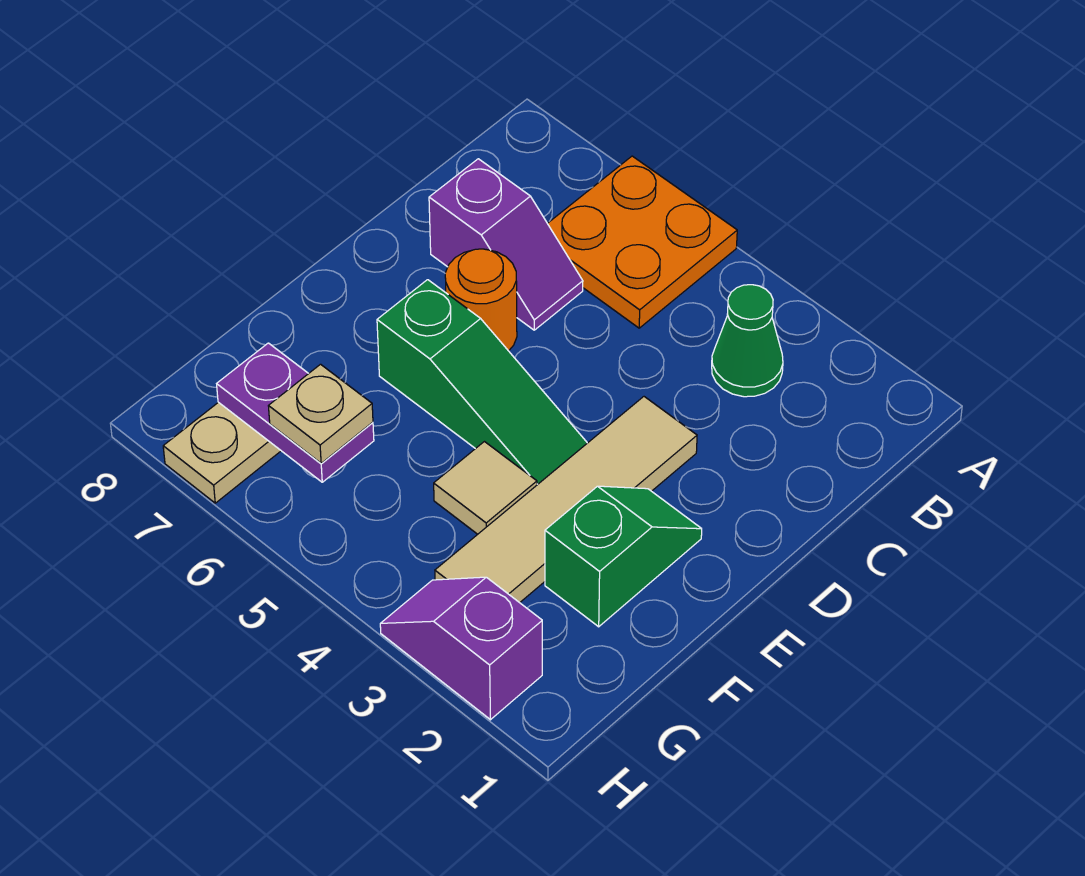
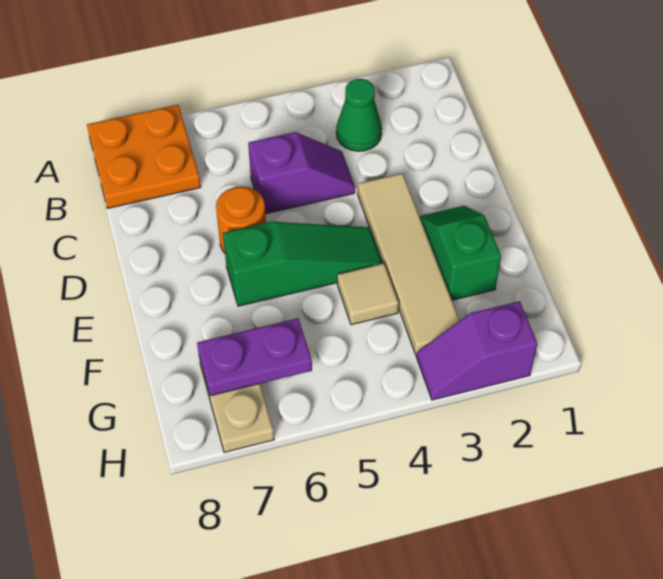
orange plate A5:B6 level 1 -> orange plate A7:B8 level 1
purple slope C6:C7 level 1 top 7 -> purple slope C4:C5 level 1 top 5
tan plate G6 level 3 -> none

